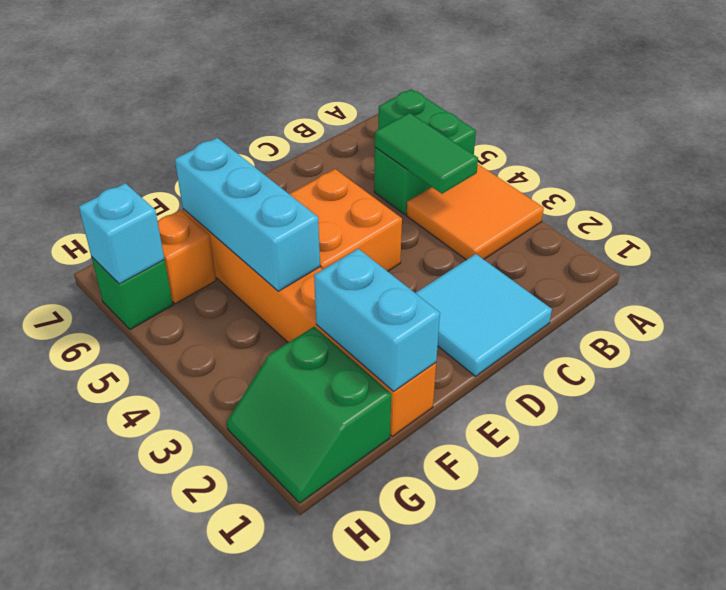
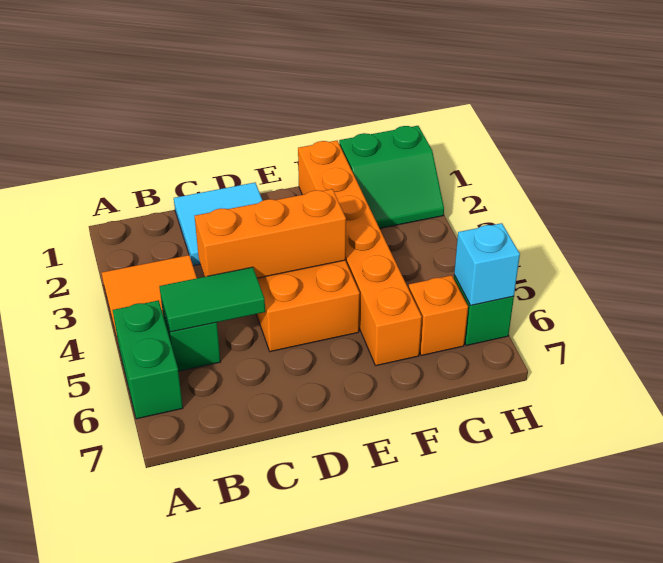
green tile B4:B5 level 2 -> green tile B5:C5 level 2
none -> orange brick C4:E4 level 2
cyan brick F1:F2 level 2 -> none
cyan brick F4:F6 level 2 -> none
green slope G1:H2 level 1 top G -> green slope G1:H2 level 1 top 1

